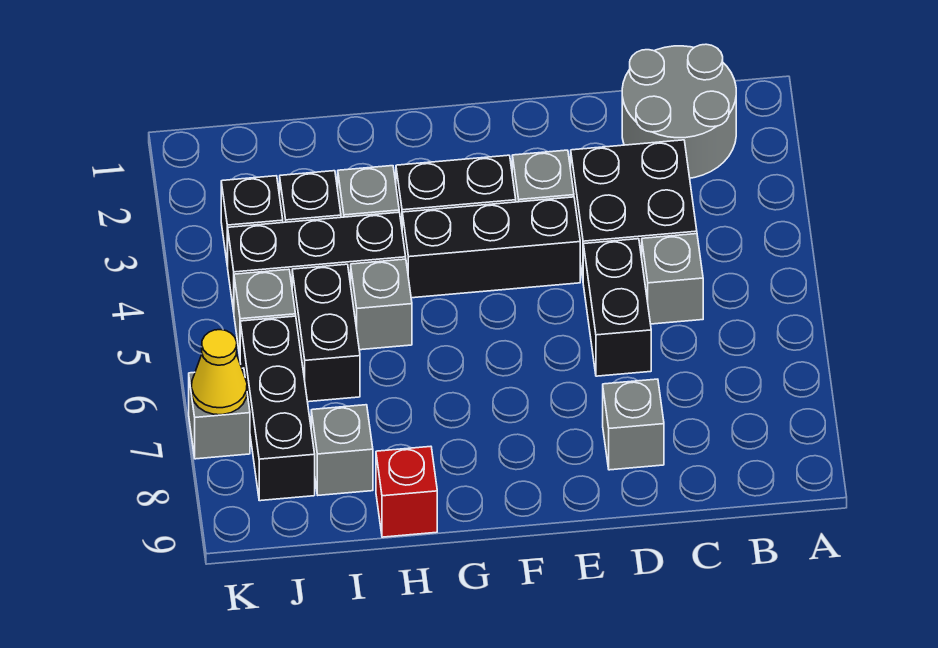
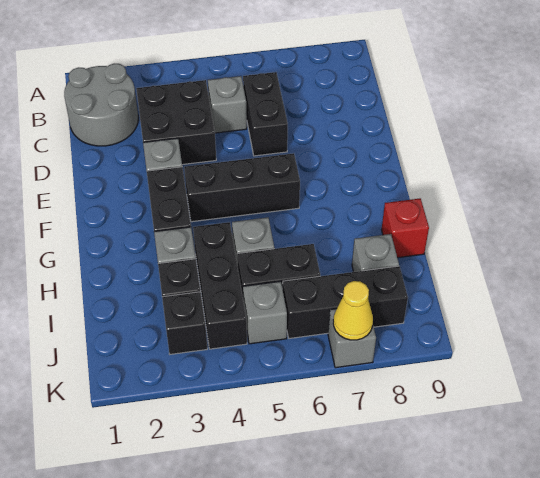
black brick D5:D6 level 1 -> black brick C6:D6 level 1
grey brick D8 level 1 -> none
black brick E4:G4 level 1 -> black brick F4:F6 level 1

